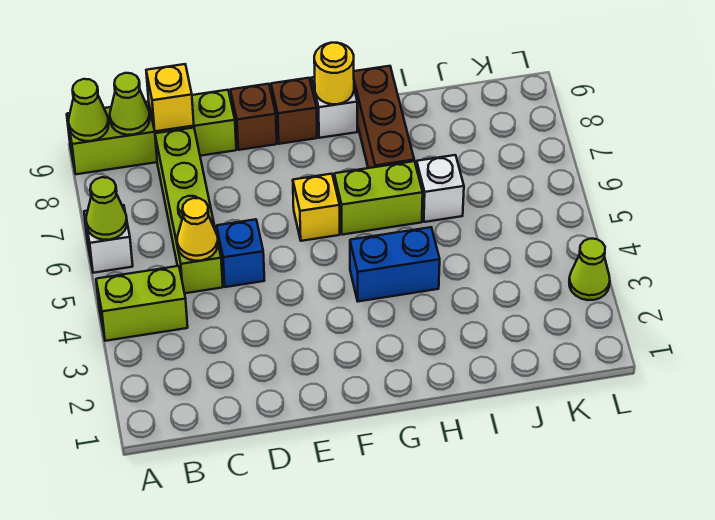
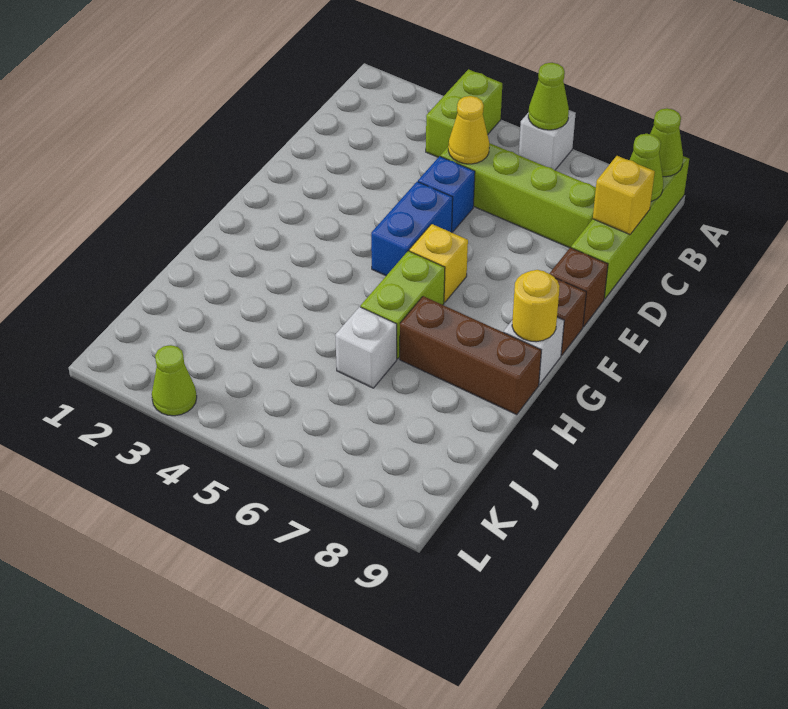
blue brick G4:H4 level 1 -> blue brick E5:F5 level 1

